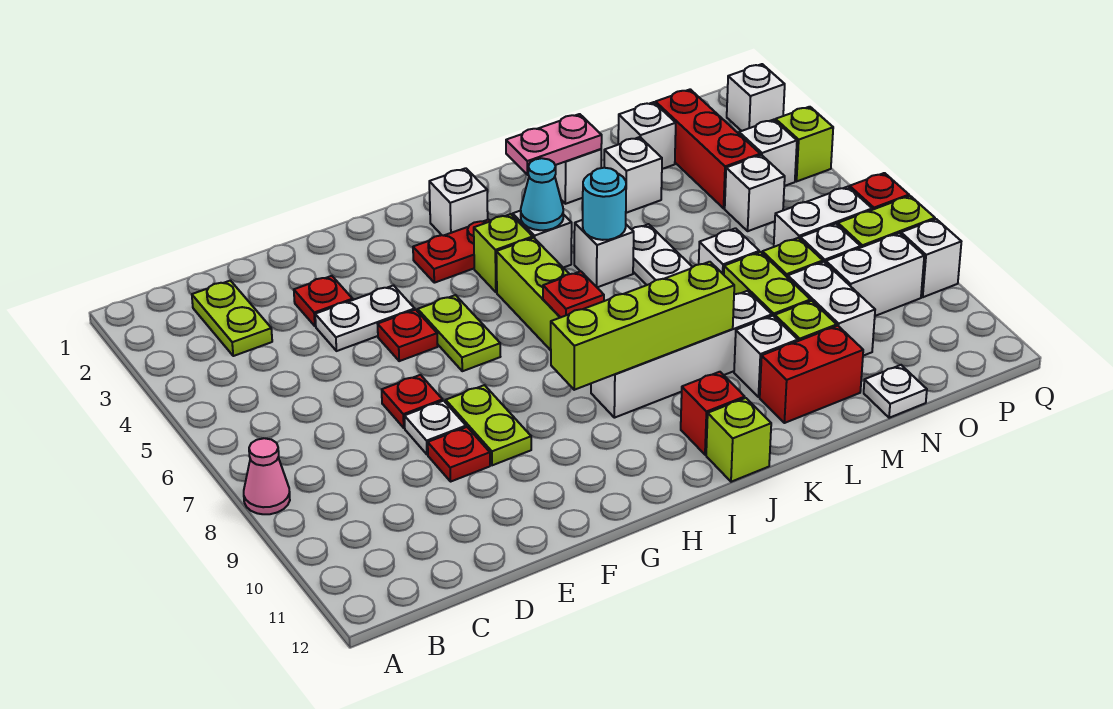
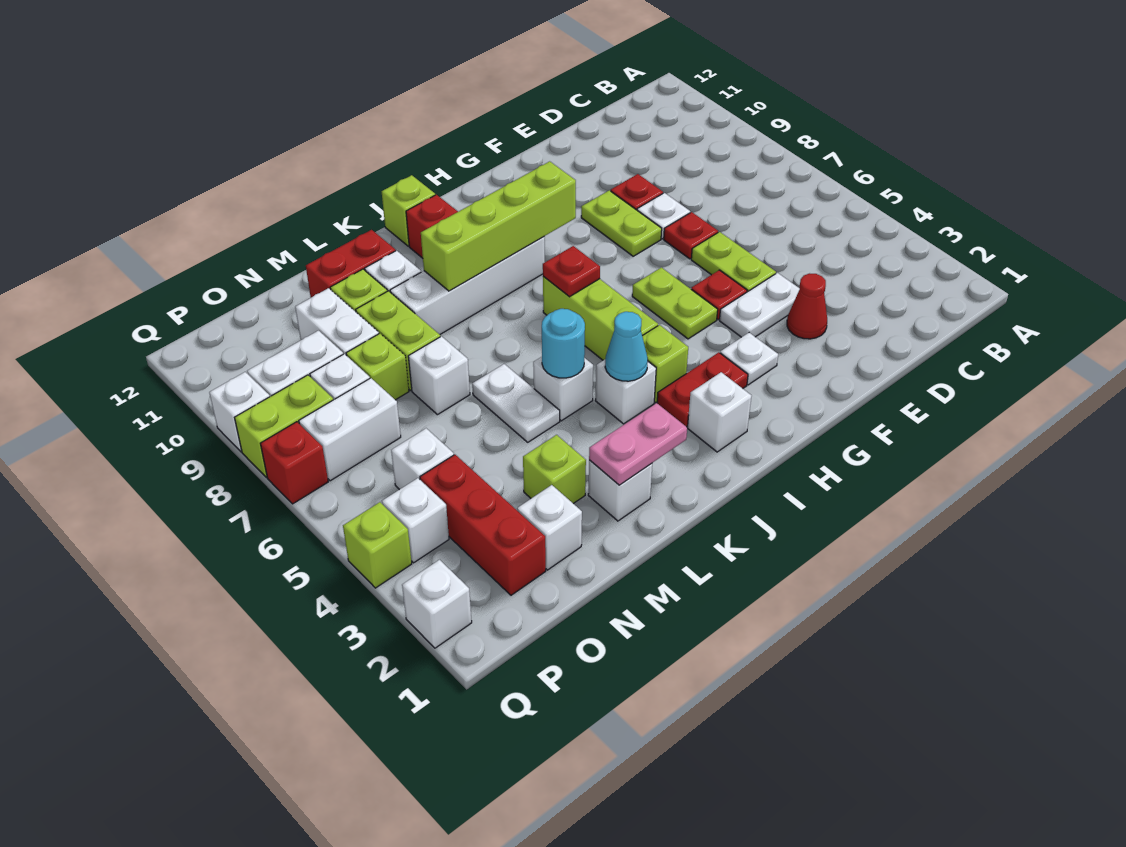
pink cone A8 level 1 -> none
lime plate C2:C3 level 1 -> lime plate E5:E6 level 1
red plate E3 level 1 -> red cone E3 level 1
white brick M3 level 1 -> lime brick M3 level 1
white plate N12 level 1 -> white plate G3 level 1

